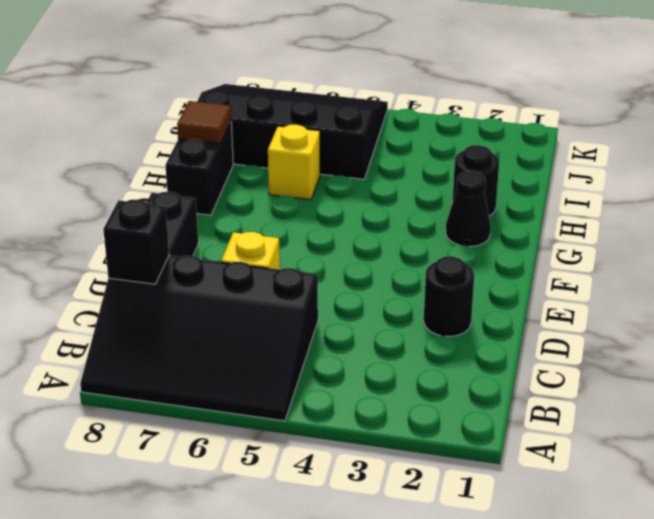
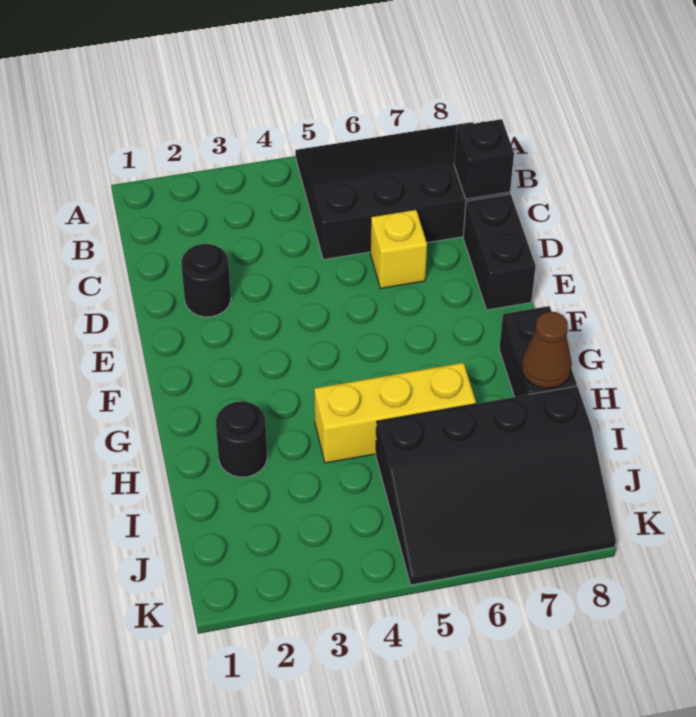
black cone G2 level 1 -> none
yellow brick H6 level 1 -> yellow brick H4:H6 level 1
brown tile H8 level 2 -> brown cone H8 level 2

